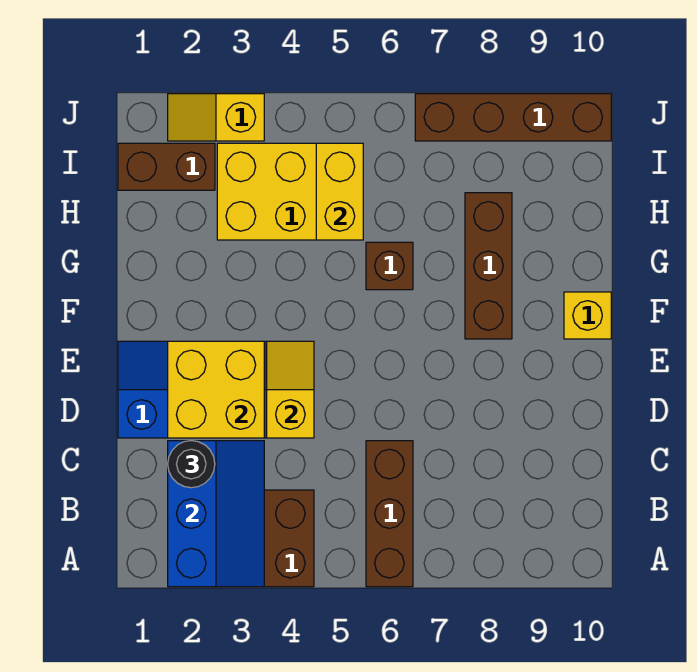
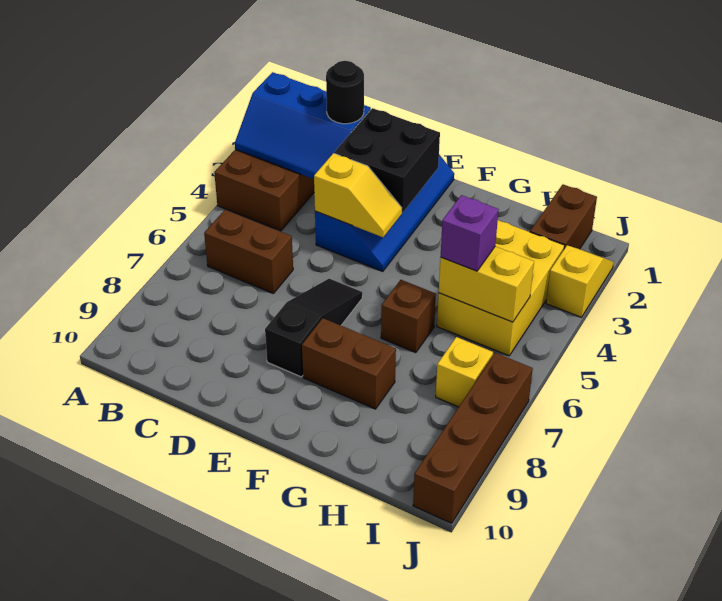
brown brick A6:C6 level 1 -> brown brick B6:C6 level 1
yellow brick D2:E3 level 2 -> black brick D2:E3 level 2
none -> black slope E6:E8 level 1 top 8
brown brick F8:H8 level 1 -> brown brick F8:G8 level 1
yellow brick F10 level 1 -> yellow brick I7 level 1
none -> purple brick H5 level 3

